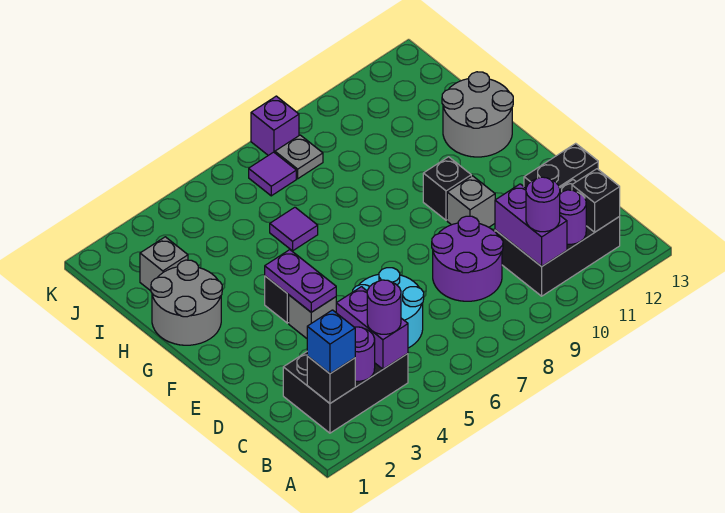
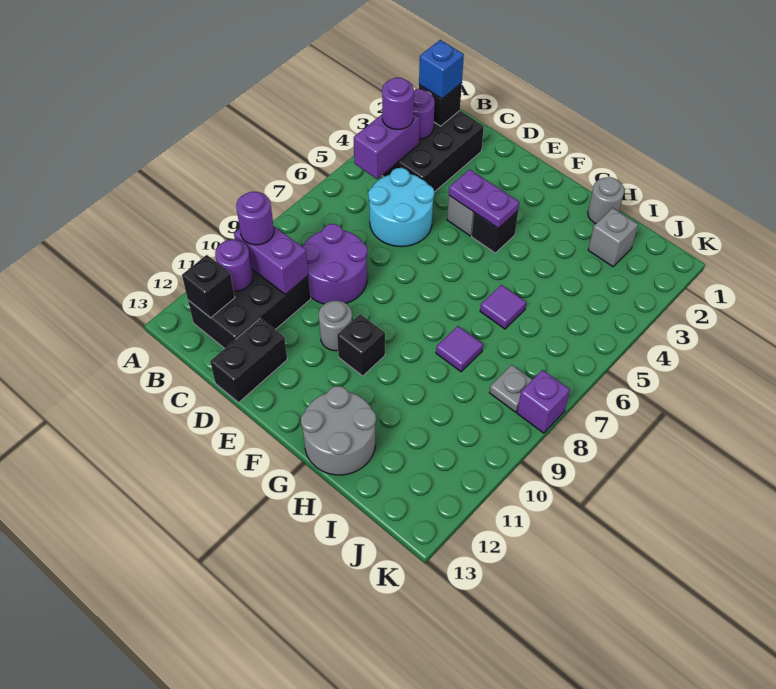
purple brick B4:C4 level 2 -> purple brick B4:B5 level 2
grey brick E10 level 1 -> grey round brick E10 level 1
grey round brick G1:H2 level 1 -> grey round brick H1 level 1
purple tile J7 level 1 -> purple tile H8 level 1

